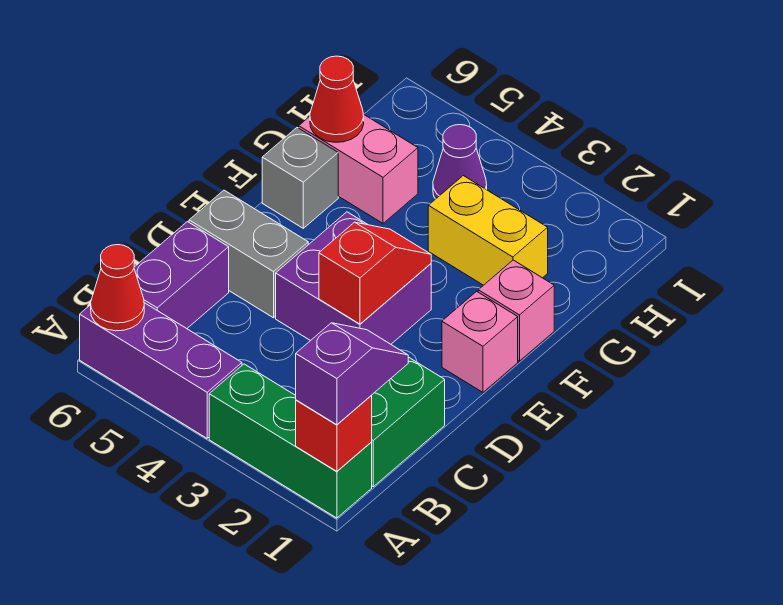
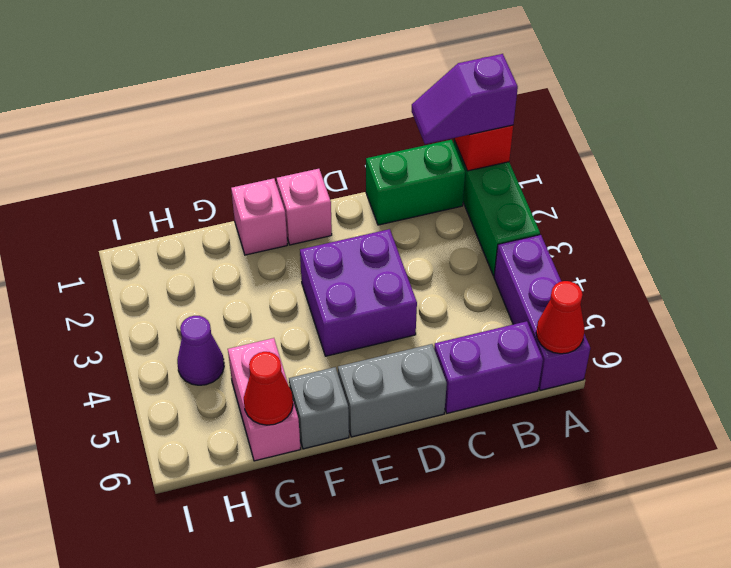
red slope D3:E3 level 2 top D -> none
grey brick D5:D6 level 1 -> grey brick D6:E6 level 1
yellow brick G2:G3 level 1 -> none

